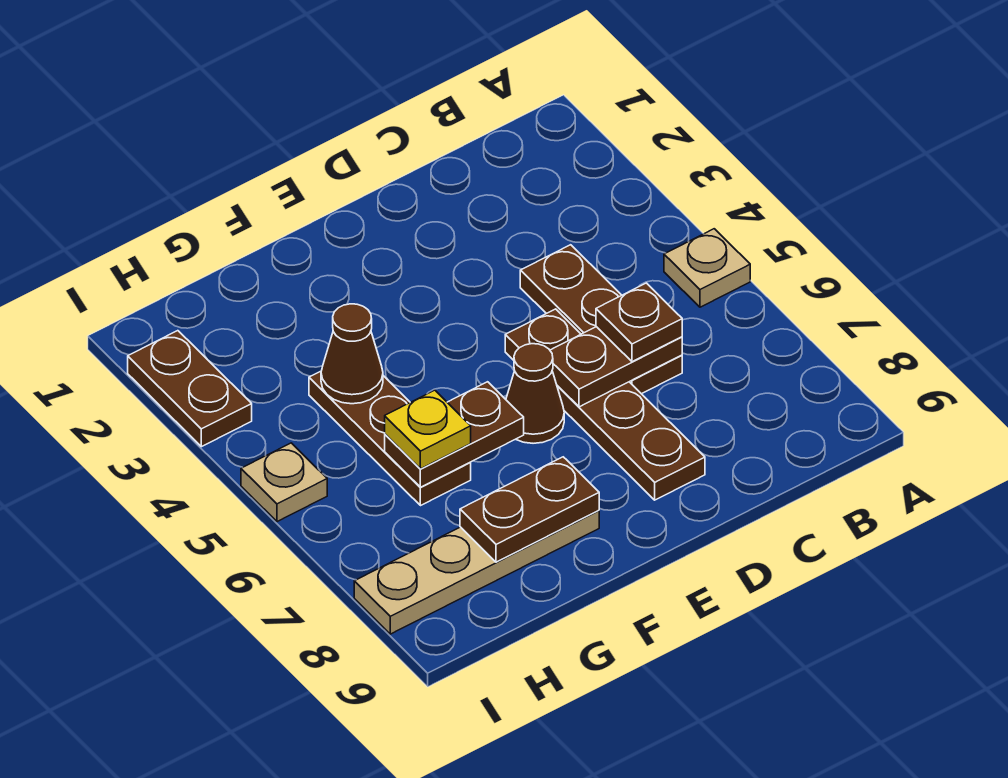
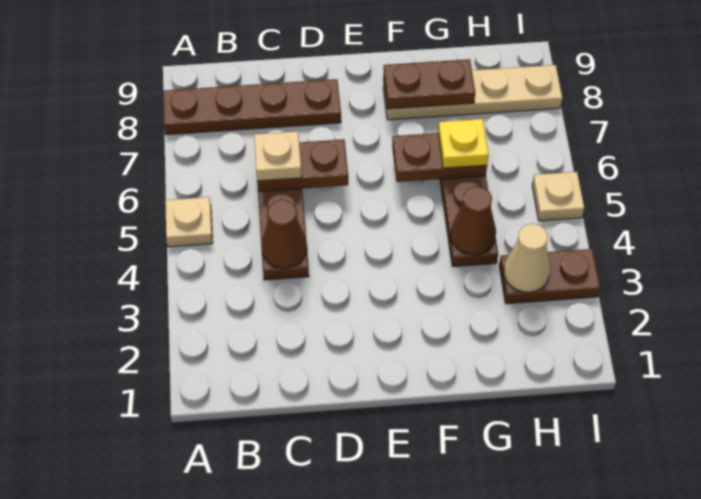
brown plate C6 level 3 -> tan plate C6 level 3
brown plate D5:D8 level 1 -> brown plate A8:D8 level 1
brown cone E6 level 1 -> brown cone C4 level 2
none -> tan cone H3 level 2
brown plate I2:I3 level 1 -> brown plate H3:I3 level 1

